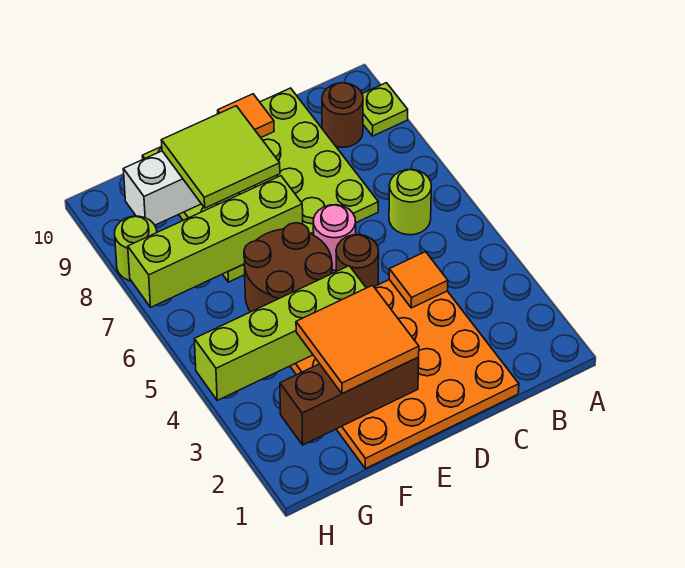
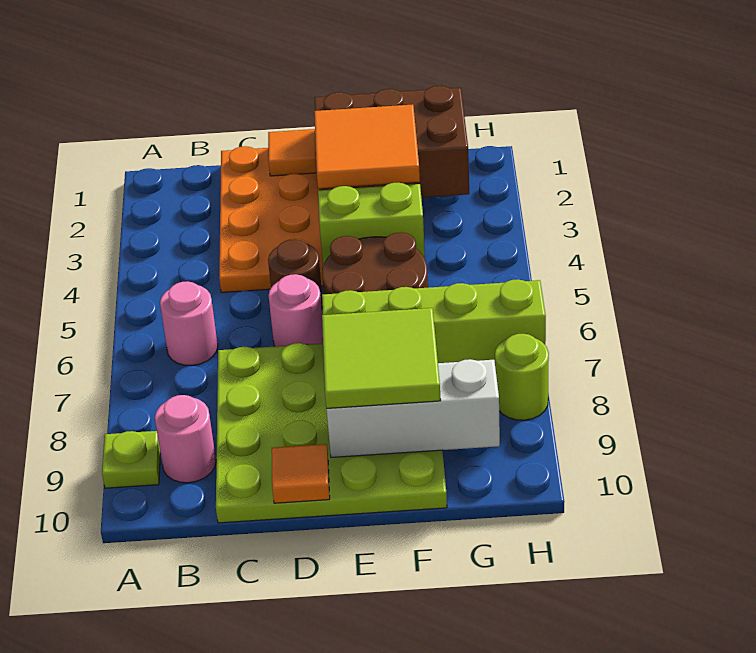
lime round brick B6 level 1 -> pink round brick B6 level 1
brown round brick B9 level 1 -> pink round brick B9 level 1
orange tile C4 level 2 -> orange tile D1 level 2
brown brick E2:G2 level 2 -> brown brick E1:G2 level 2
lime brick E4:H4 level 2 -> lime brick E4:F4 level 2

